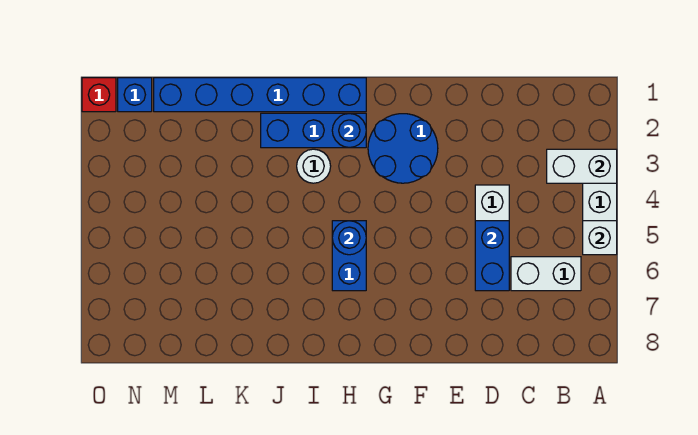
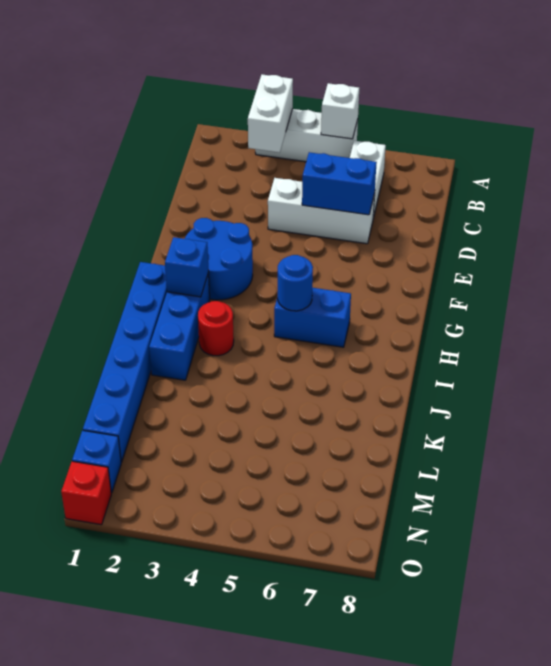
blue round brick H2 level 2 -> blue brick H2 level 2
white round brick I3 level 1 -> red round brick I3 level 1

